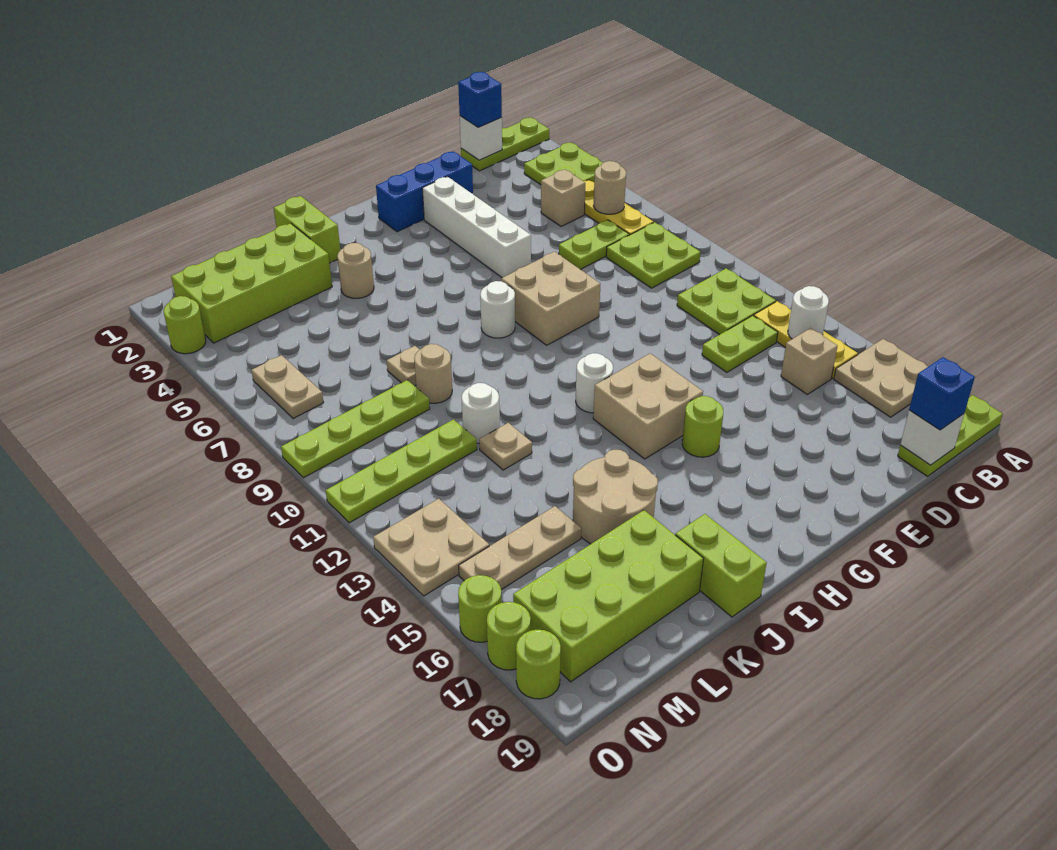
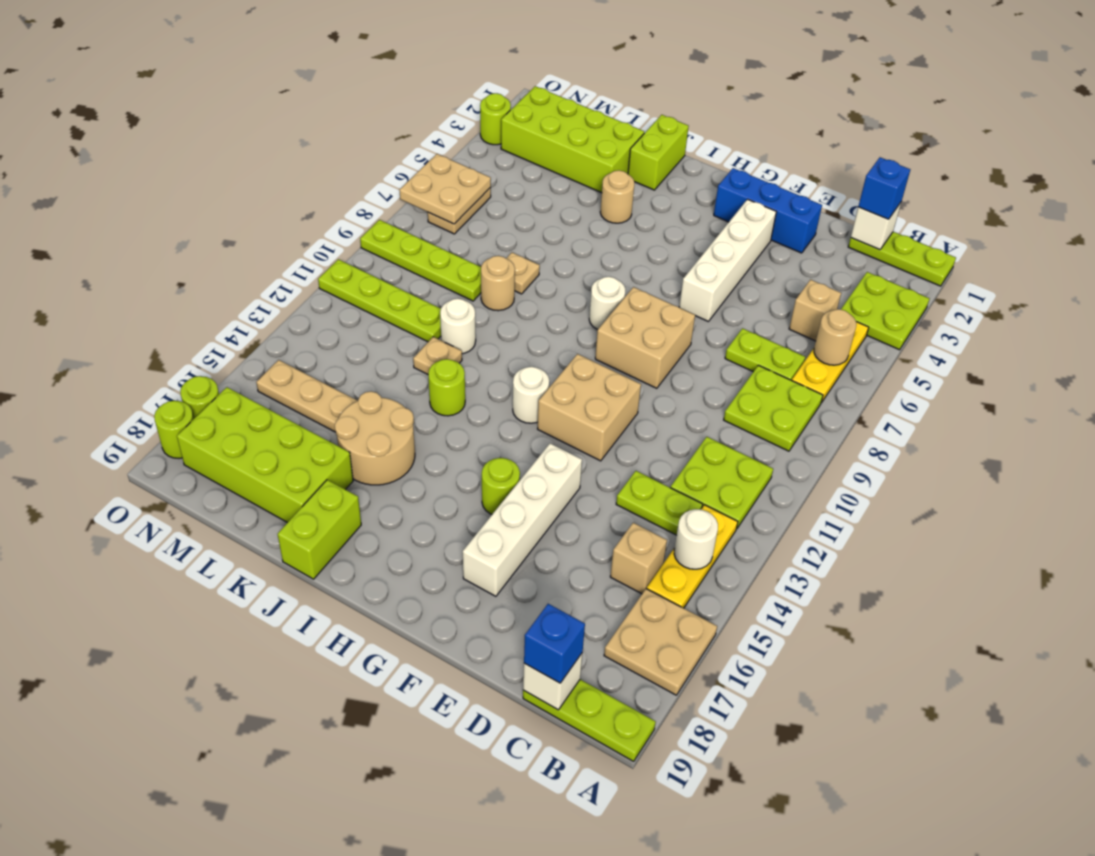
none -> white brick F14:F17 level 1
tan brick G13:H14 level 1 -> tan brick F11:G12 level 1
tan plate N13:O14 level 1 -> tan plate N6:O7 level 2
lime round brick O16 level 1 -> lime round brick J13 level 1

